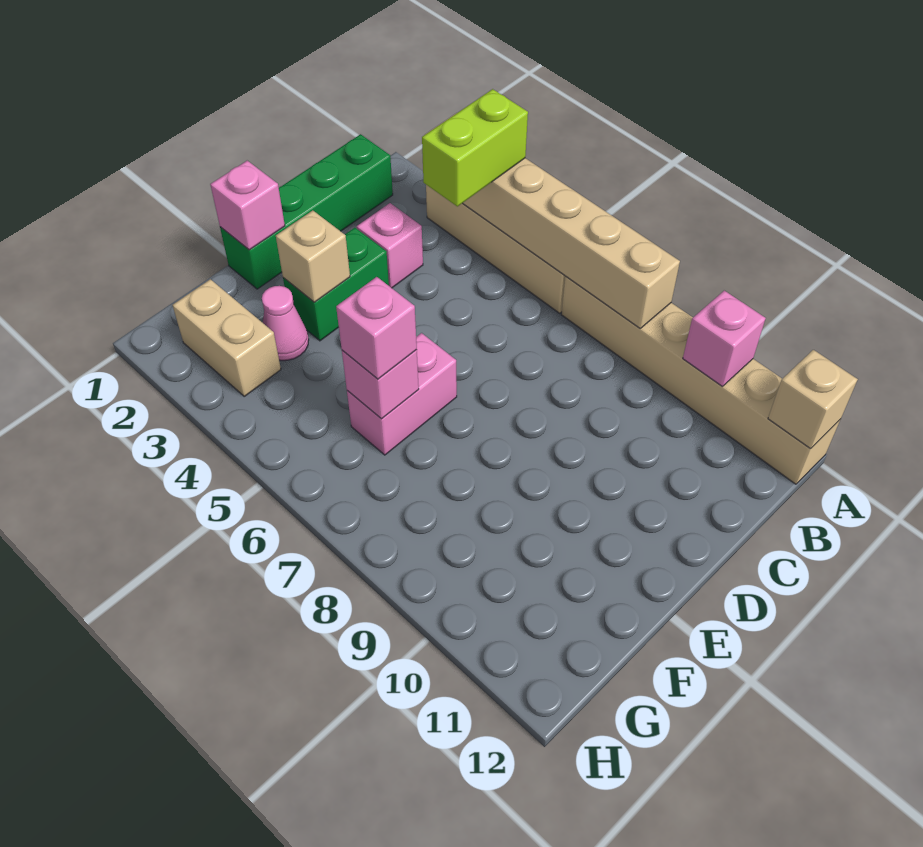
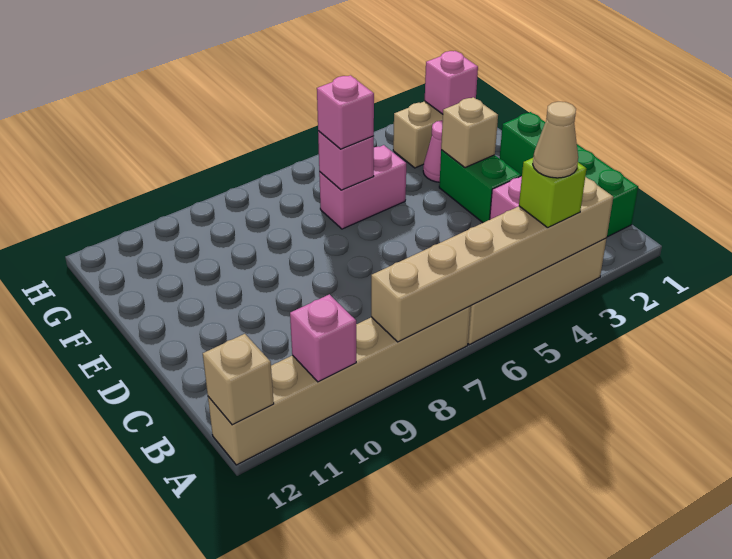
lime brick A4:B4 level 3 -> lime brick A4 level 3
none -> tan cone A4 level 4
pink brick E1 level 2 -> pink brick G2 level 2
pink brick E6:F6 level 1 -> pink brick F5:F6 level 1

